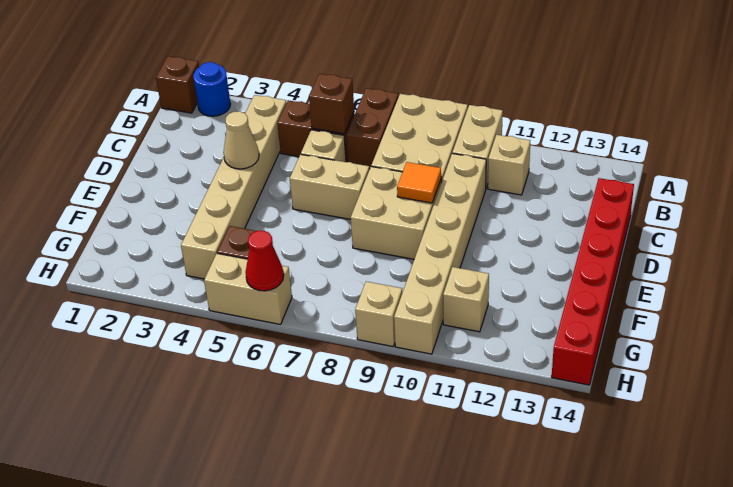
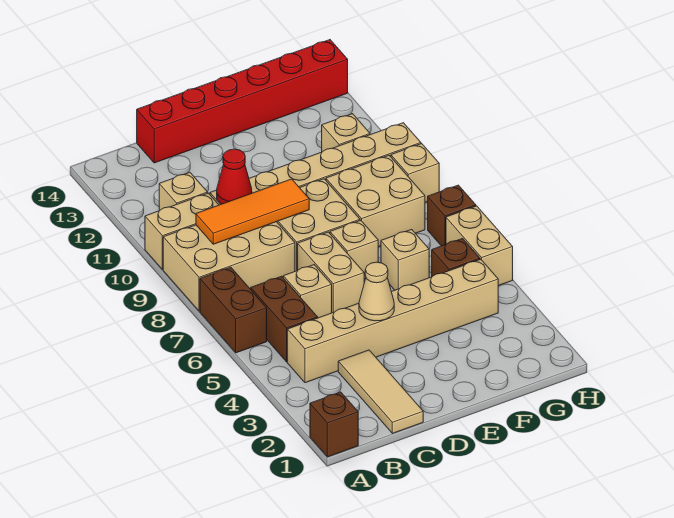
blue round brick A2 level 1 -> none
brown brick A7:B7 level 1 -> brown brick A6:A7 level 1
brown brick B6 level 2 -> brown brick H7 level 1
none -> tan tile C1:C3 level 1
orange tile D9 level 2 -> orange tile B9:D9 level 2
none -> tan brick E7 level 1
none -> tan brick F6 level 1
none -> tan brick F8:G9 level 1
red cone H6 level 2 -> red cone C10 level 2

